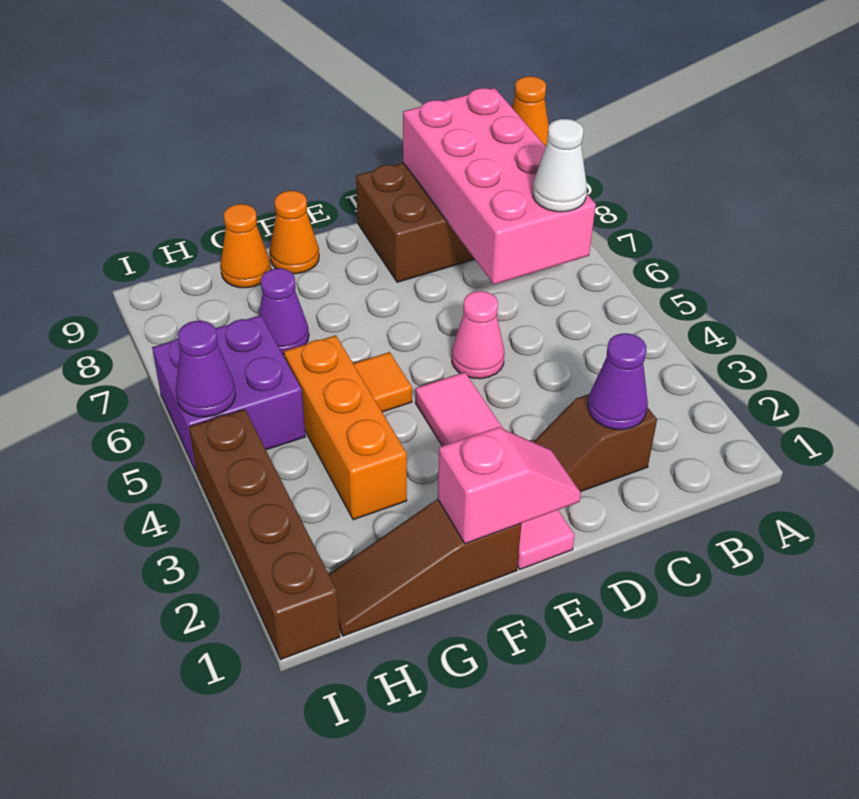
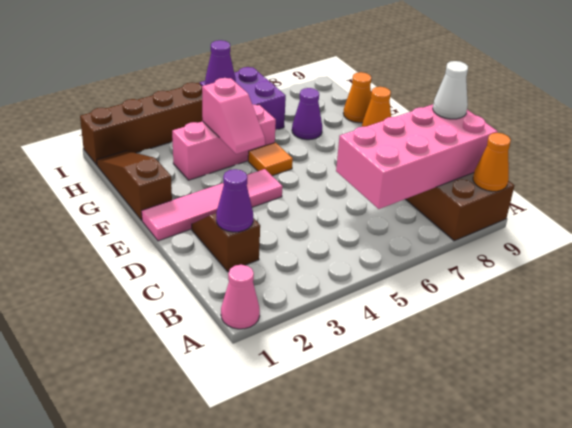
white cone B6 level 3 -> white cone C9 level 3
pink cone D5 level 1 -> pink cone A1 level 1
pink slope E1:F1 level 2 top F -> pink slope F4:G4 level 2 top G
orange brick G3:G5 level 1 -> pink brick G3:G5 level 1

